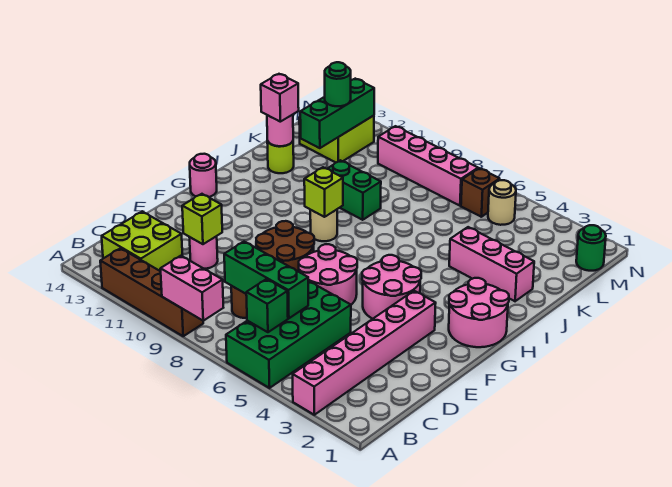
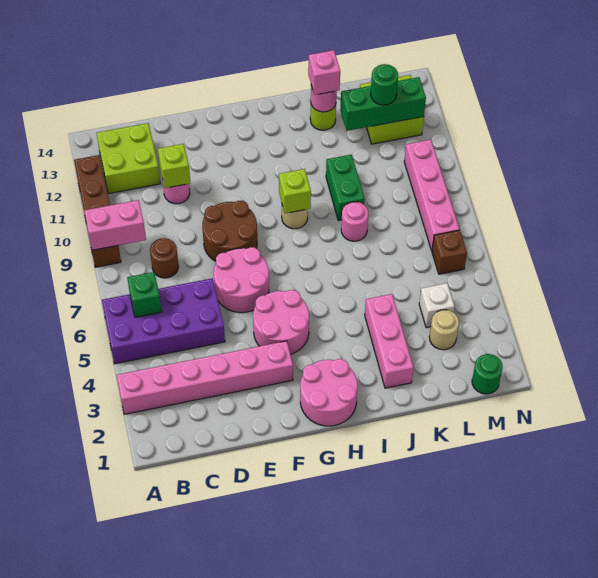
green brick A5:D6 level 1 -> purple brick A5:D6 level 1
pink brick A8:A9 level 2 -> pink brick A9:B9 level 2
green brick C6:C8 level 2 -> none
pink round brick G14 level 1 -> pink round brick J8 level 1
none -> white brick L4 level 1
tan round brick M5 level 1 -> tan round brick L3 level 1

